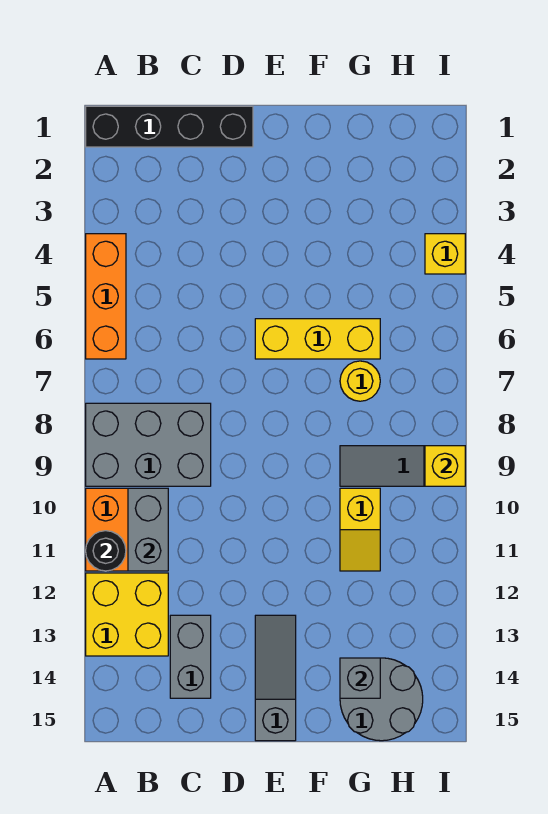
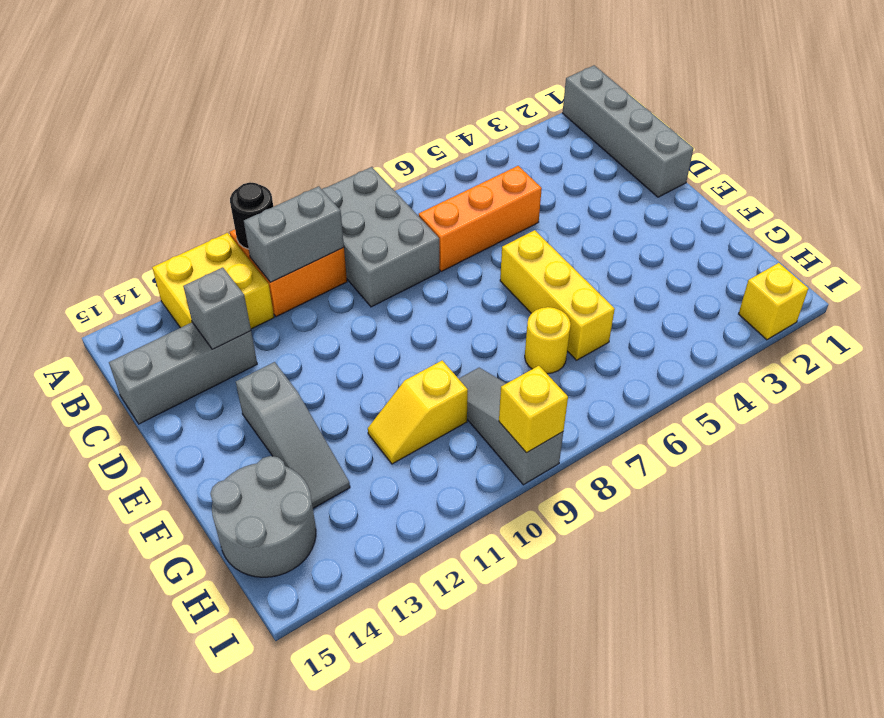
black brick A1:D1 level 1 -> grey brick A1:D1 level 1
orange brick A4:A6 level 1 -> orange brick C5:C7 level 1
grey brick C13:C14 level 1 -> grey brick C13:C15 level 1
grey slope E13:E15 level 1 top 15 -> grey slope E13:G13 level 1 top E
grey brick G14 level 2 -> grey brick C13 level 2
yellow brick I4 level 1 -> yellow brick I2 level 1

